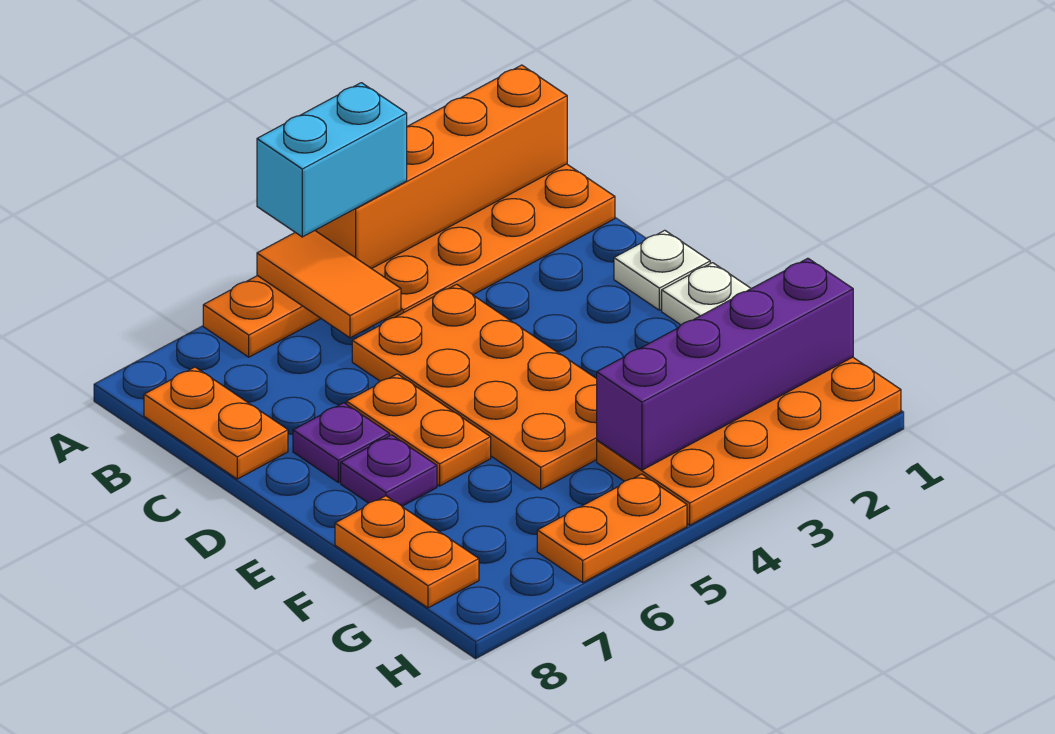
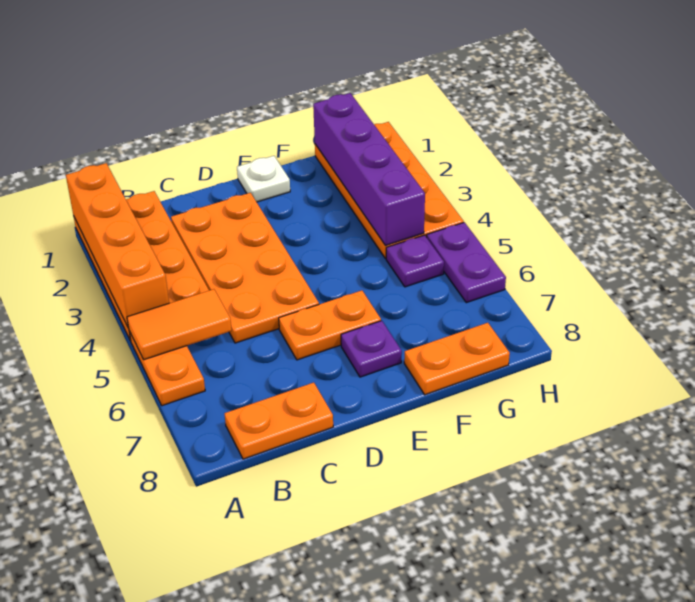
cyan brick A4:A5 level 3 -> none
orange plate C4:F5 level 1 -> orange plate C2:D5 level 1
white plate D1 level 1 -> none
purple plate D7 level 1 -> purple plate G5 level 1
orange plate H5:H6 level 1 -> purple plate H5:H6 level 1

